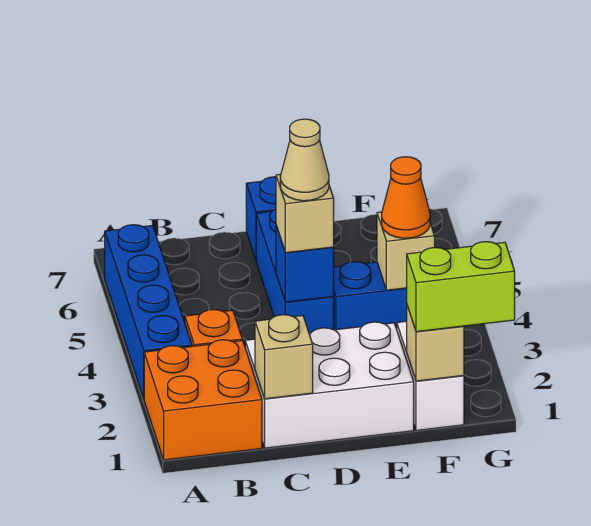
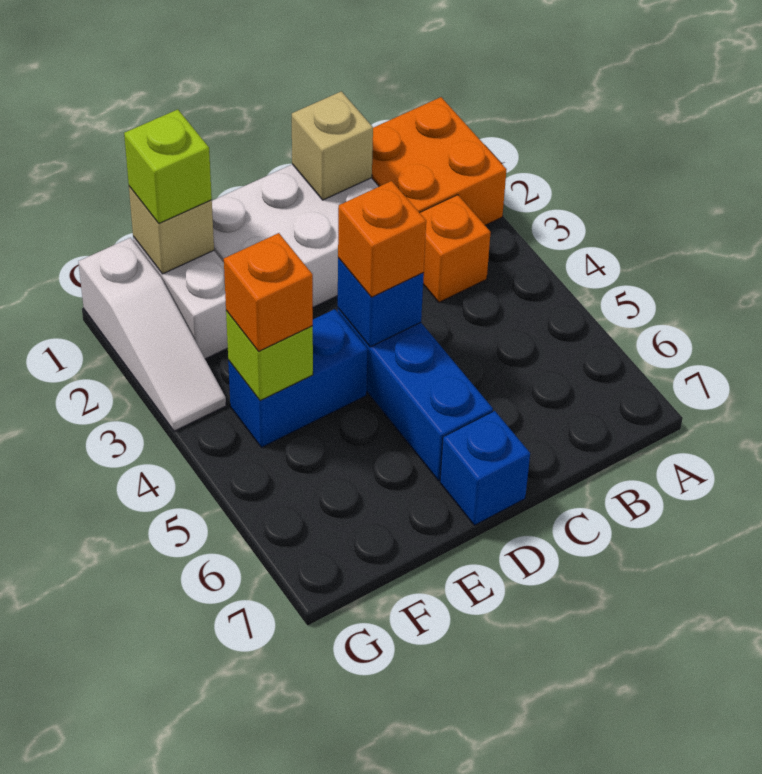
blue brick A3:A6 level 1 -> none
tan brick D4 level 3 -> orange brick D4 level 3
tan cone D4 level 4 -> none
lime brick F1:G1 level 3 -> lime brick F1 level 3
tan brick F4 level 2 -> lime brick F4 level 2
orange cone F4 level 3 -> orange brick F4 level 3
none -> white slope G1:G3 level 1 top 1

